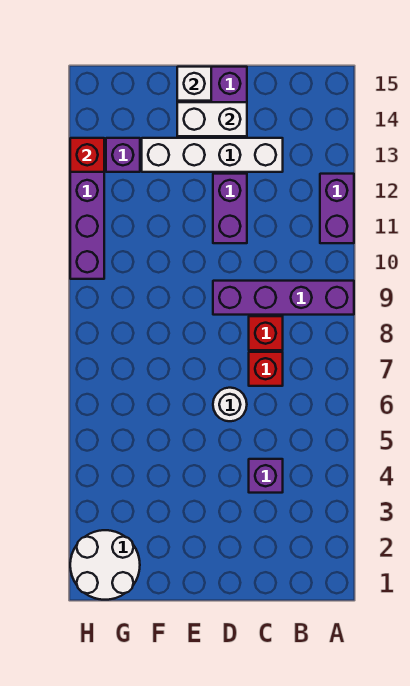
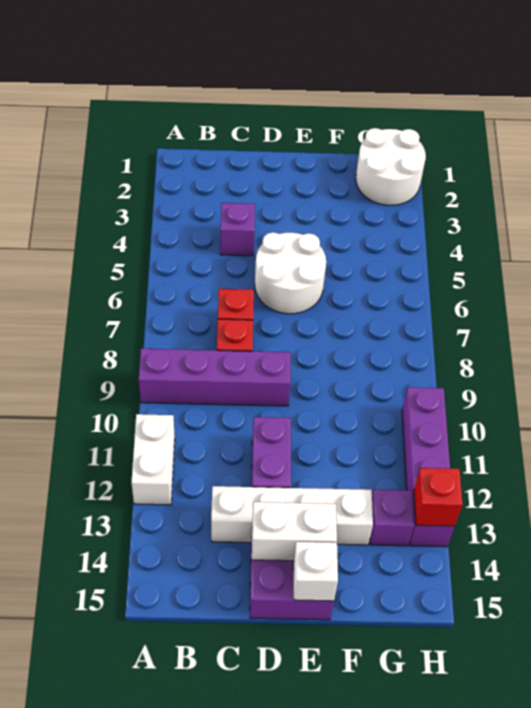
purple brick A11:A12 level 1 -> white brick A11:A12 level 1
white round brick D6 level 1 -> white round brick D5:E6 level 1

